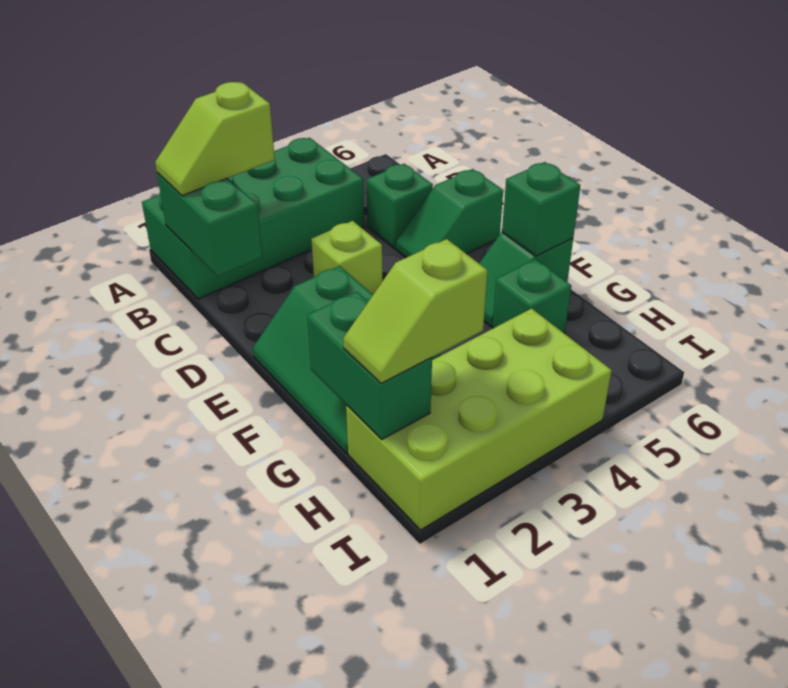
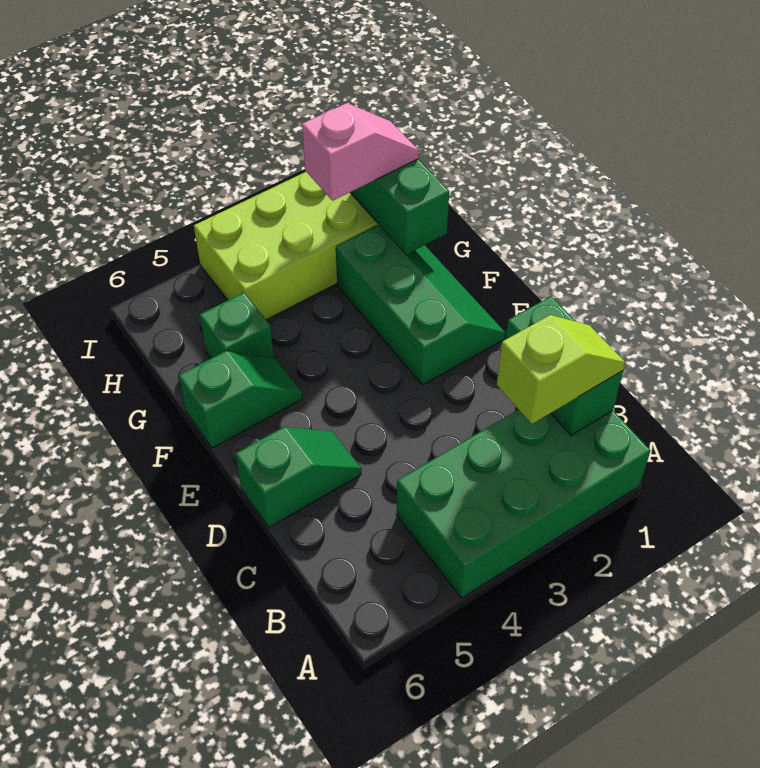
green brick C5 level 1 -> none
lime brick D3 level 1 -> none
green brick F6 level 2 -> none
lime slope H1:H2 level 3 top 2 -> pink slope H1:H2 level 3 top 2

